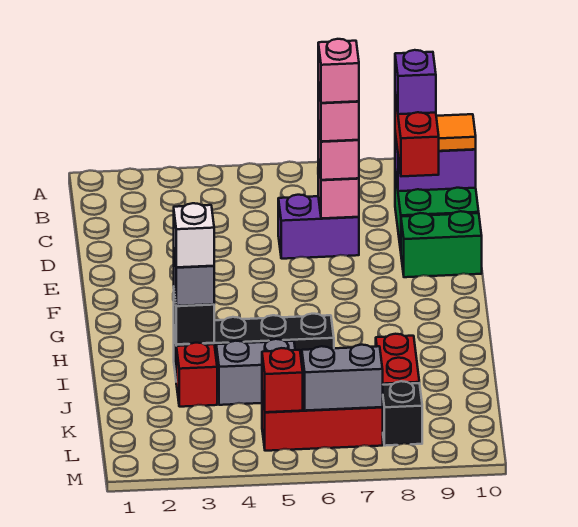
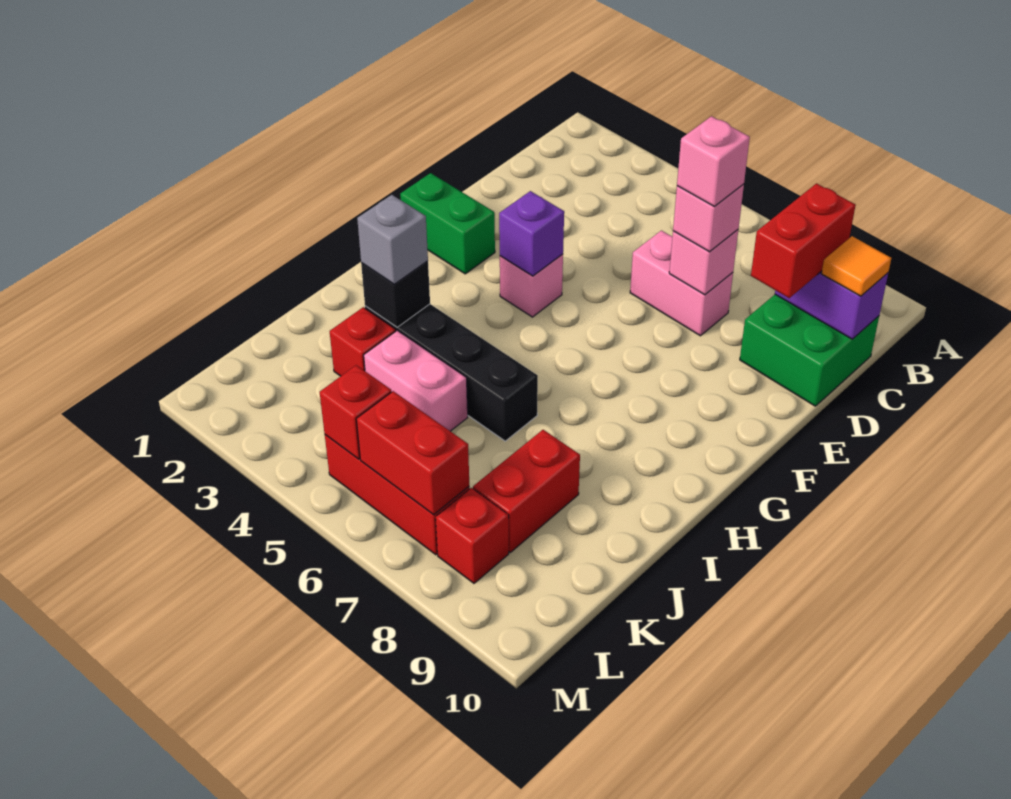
purple brick C9 level 4 -> purple brick F4 level 2
purple brick D6:D7 level 1 -> pink brick D6:D7 level 1
pink brick D7 level 5 -> pink brick F4 level 1
green brick E9:E10 level 1 -> green brick F1:F2 level 1
white brick I3 level 4 -> none
grey brick J4:J5 level 1 -> pink brick J4:J5 level 1
grey brick L6:L7 level 2 -> red brick L6:L7 level 2
black brick L8 level 1 -> red brick L8 level 1

